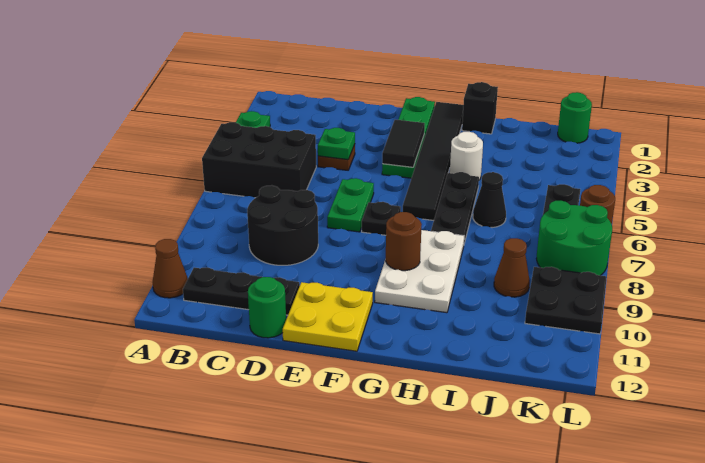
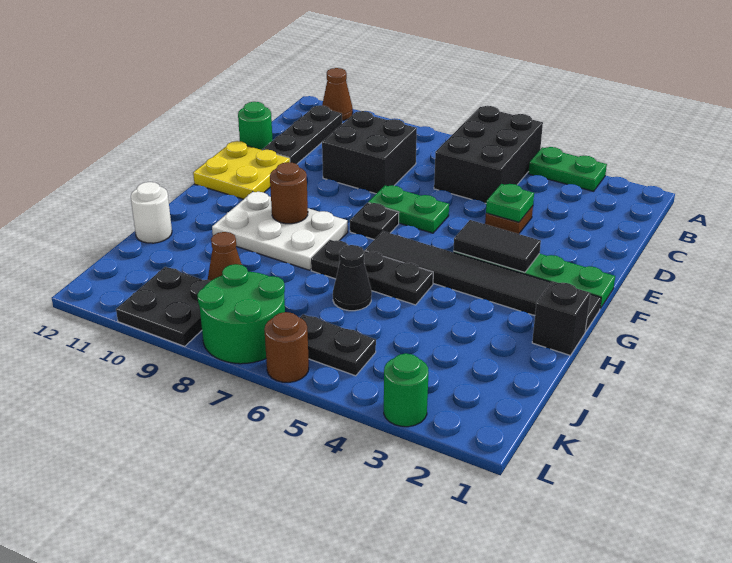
black round brick C8:D9 level 1 -> black brick C8:D9 level 1
white round brick H4 level 1 -> white round brick I12 level 1
green round brick K1 level 1 -> green round brick L3 level 1

